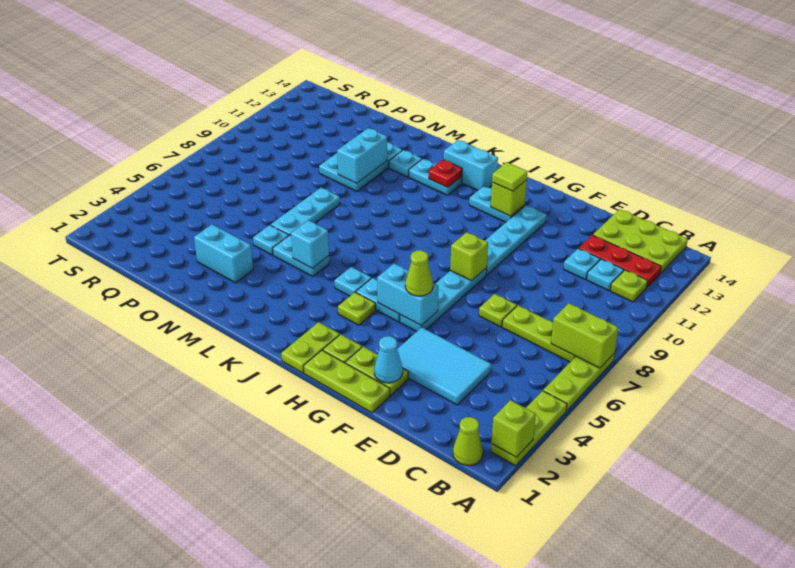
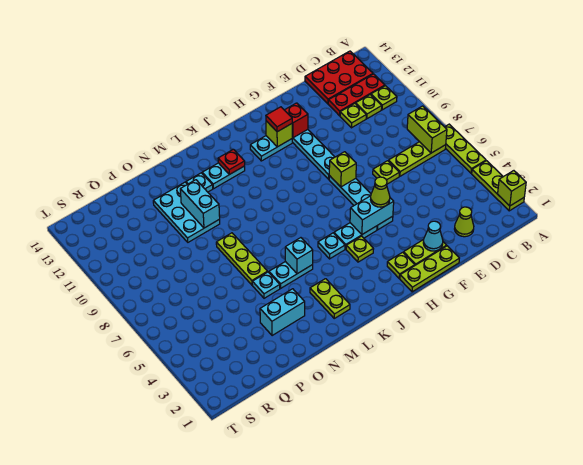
lime brick A7:B7 level 2 -> lime brick B7:B8 level 2
lime cone B1 level 1 -> lime cone D2 level 1
lime plate B13:D14 level 1 -> red plate B13:D14 level 1
cyan plate C11 level 1 -> lime plate C11 level 1
cyan tile D3:F4 level 1 -> none
cyan plate D11 level 1 -> lime plate D11 level 1
none -> red brick G12 level 2
lime tile H12 level 3 -> red tile H12 level 3
lime plate I1:I2 level 1 -> lime plate L2:L3 level 1
cyan brick J13:K13 level 1 -> none
cyan plate N6:N8 level 1 -> lime plate N6:N8 level 1

